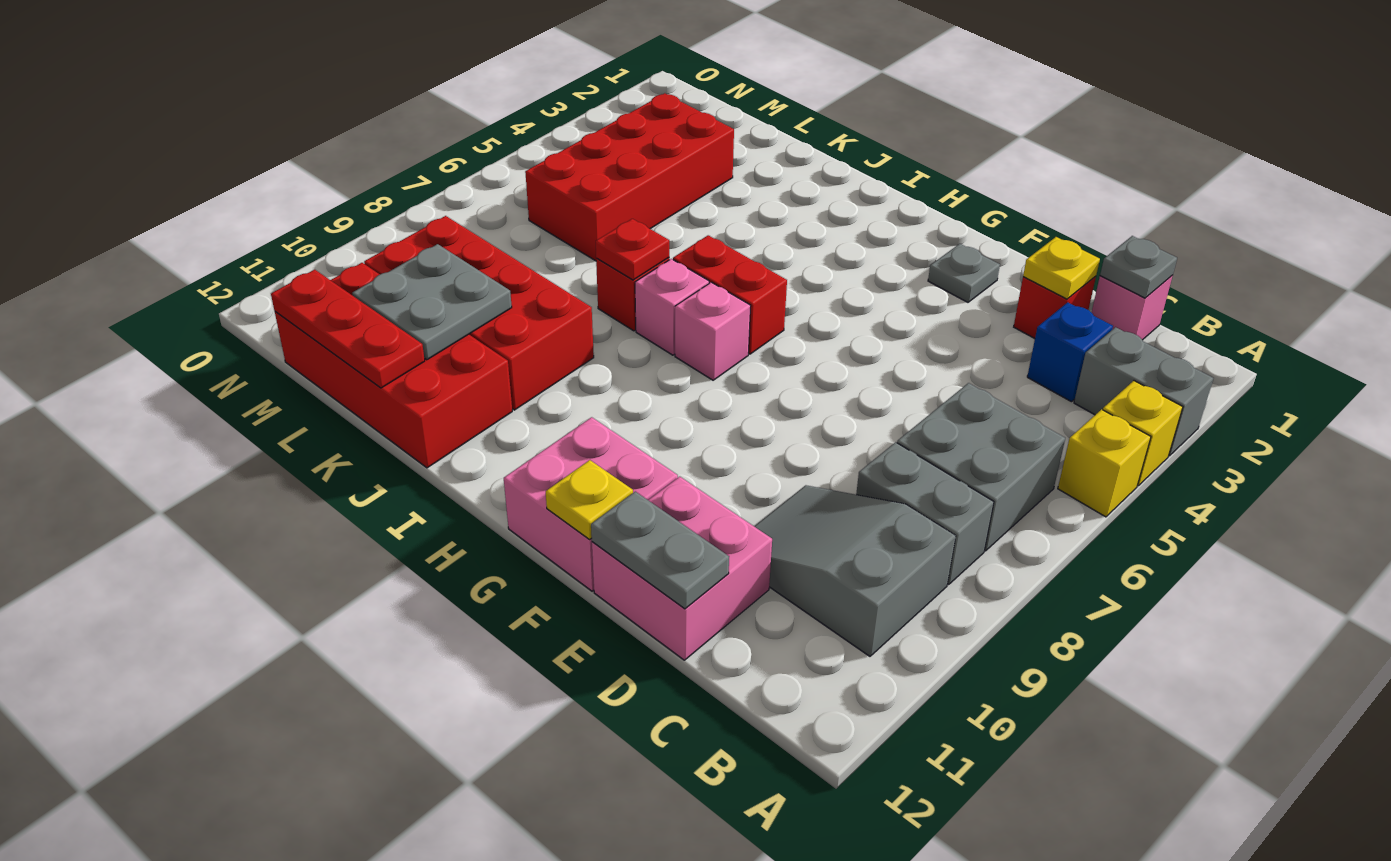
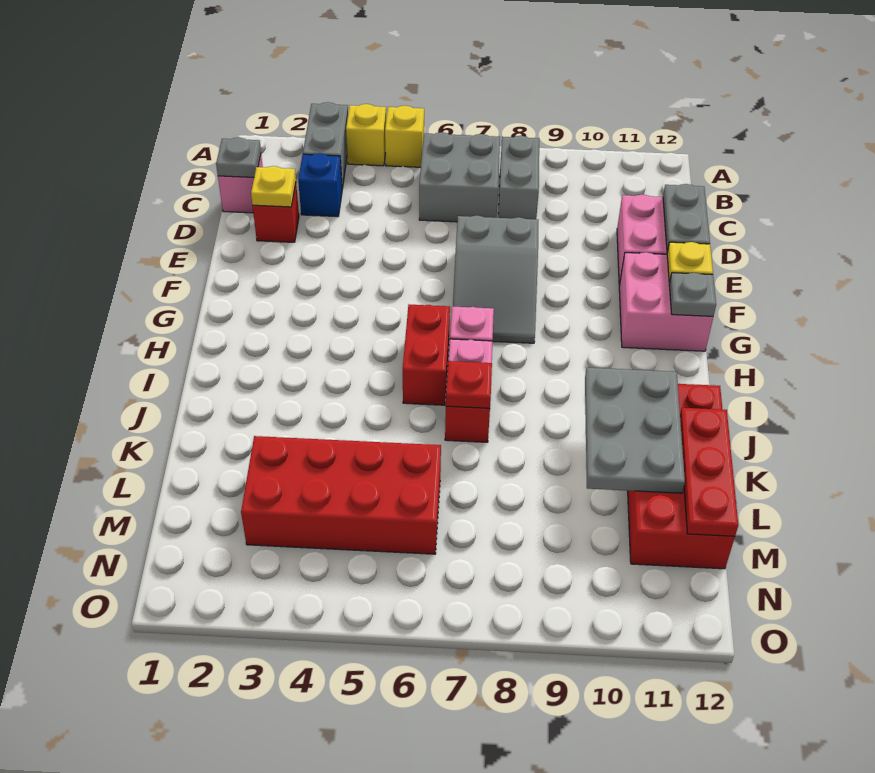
grey slope B9:D10 level 1 top B -> grey slope E7:G8 level 1 top E
grey plate F2 level 1 -> grey plate G12 level 2
red brick J9:M10 level 1 -> none
grey plate K10:L11 level 2 -> grey plate J10:L11 level 2

